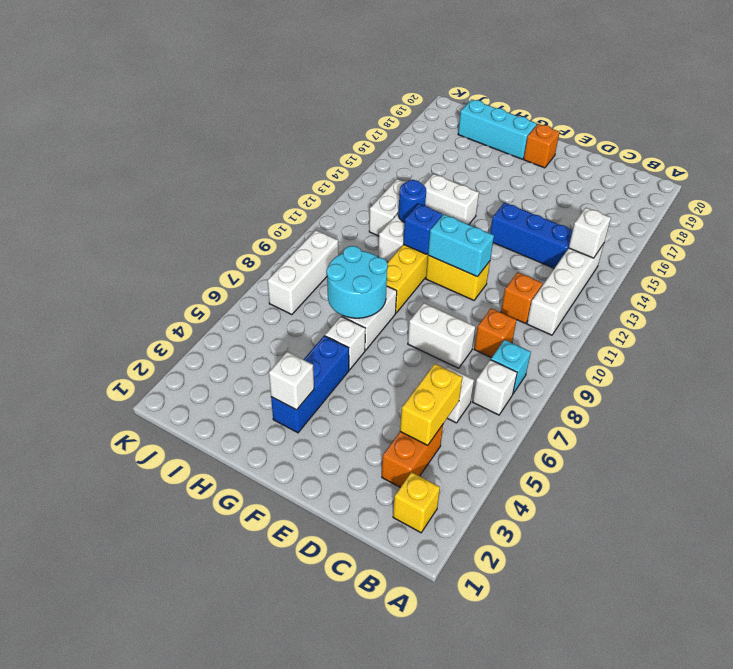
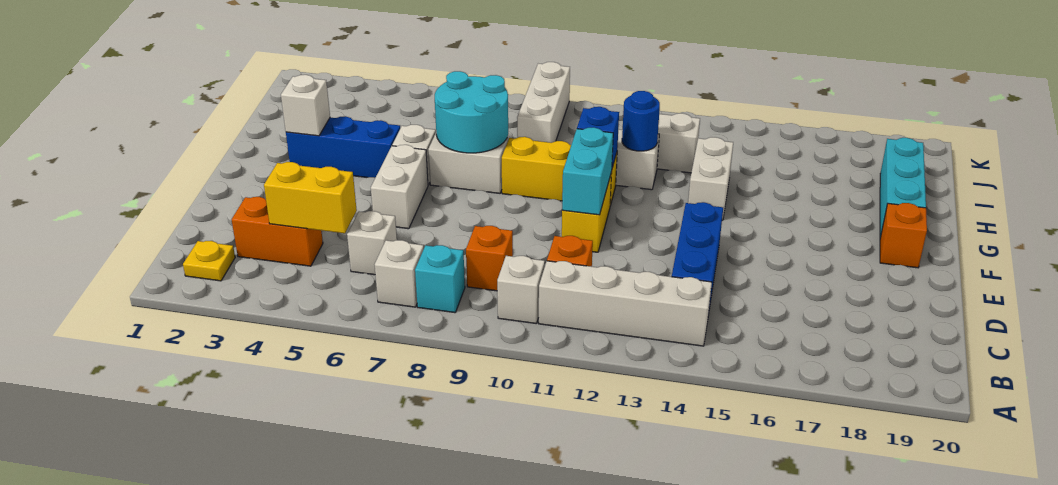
yellow brick B2 level 1 -> yellow plate B2 level 1
white brick B14 level 2 -> white brick B10 level 1
white brick D8:E8 level 1 -> white brick E6:F6 level 1
white brick J7:J9 level 1 -> white brick I9:K9 level 1

